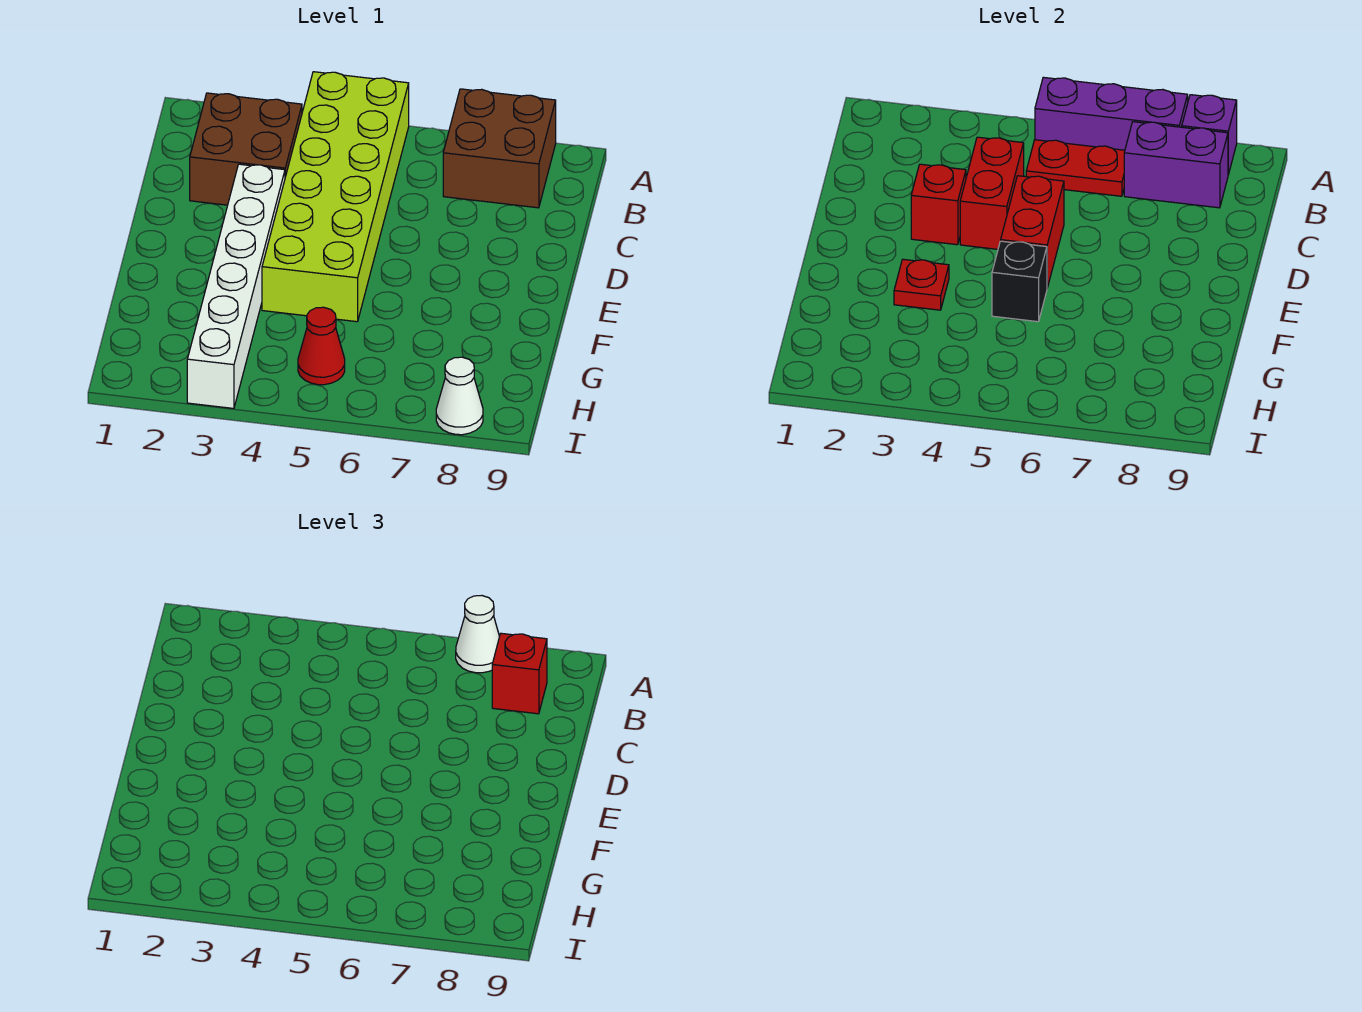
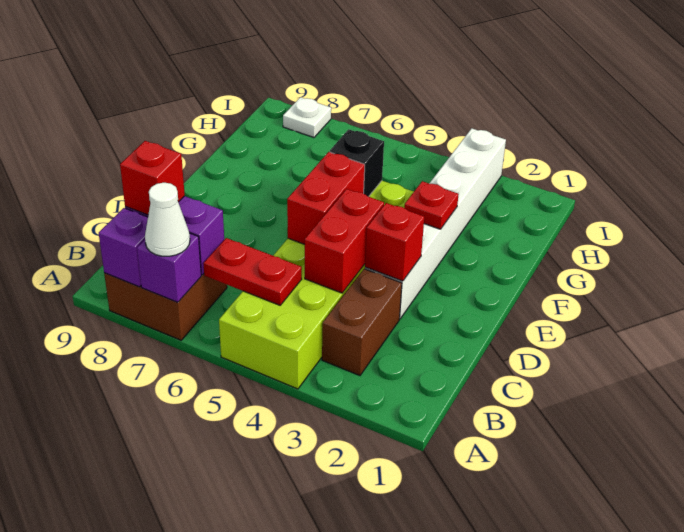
purple brick A5:A7 level 2 -> purple brick A7 level 2
brown brick B2:C3 level 1 -> brown brick B3:C3 level 1
red cone H5 level 1 -> none
white cone I8 level 1 -> white plate I8 level 1

